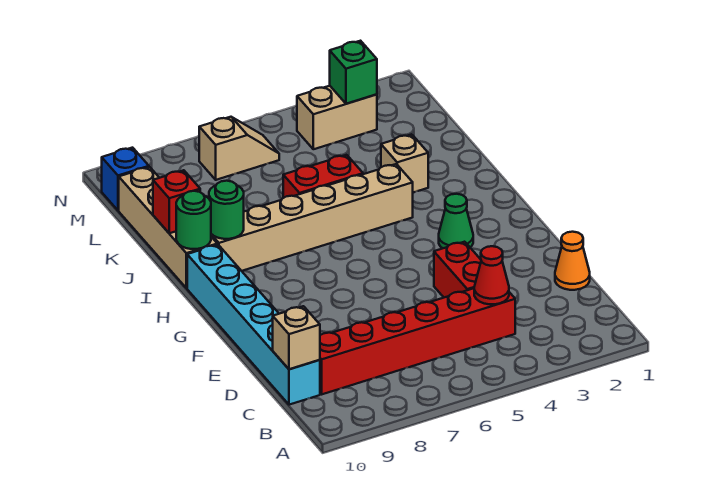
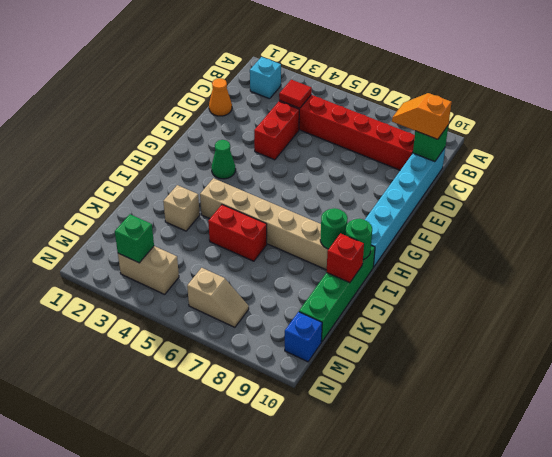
none -> cyan brick B2 level 1
red cone C4 level 2 -> red tile C4 level 2
none -> orange slope C9:C10 level 3 top 10
tan brick C10 level 2 -> green brick C10 level 2
tan brick I10:L10 level 1 -> green brick I10:L10 level 1
tan slope M6:M7 level 1 top 7 -> tan slope M6:M7 level 1 top 6

